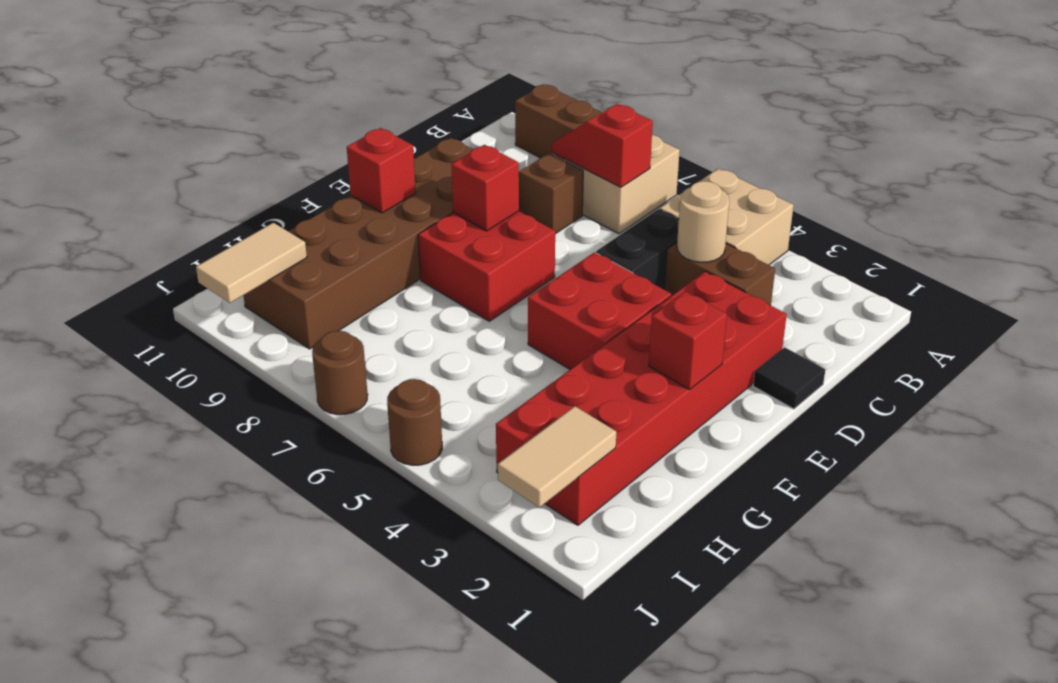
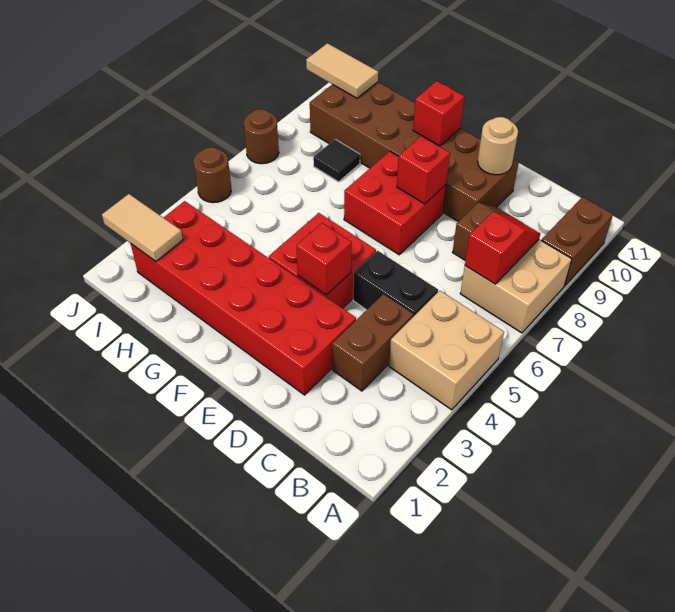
tan round brick C4 level 2 -> tan round brick D10 level 2
black tile D1 level 1 -> black tile H8 level 1
red brick F2 level 2 -> red brick E4 level 2

